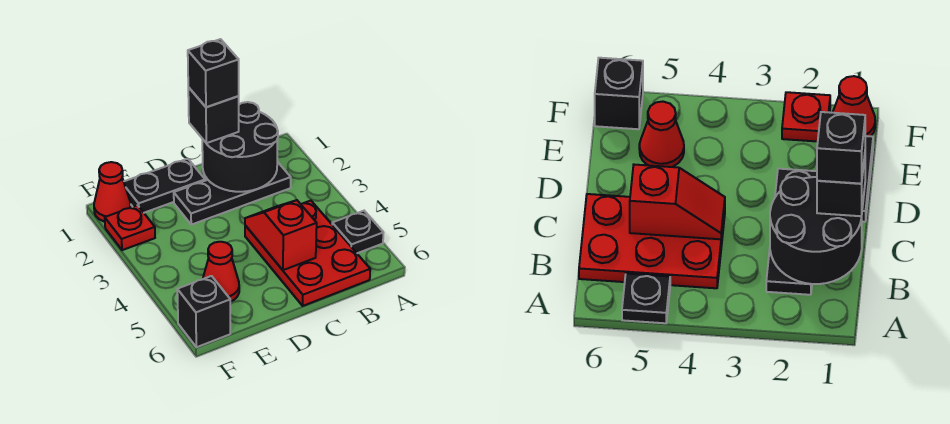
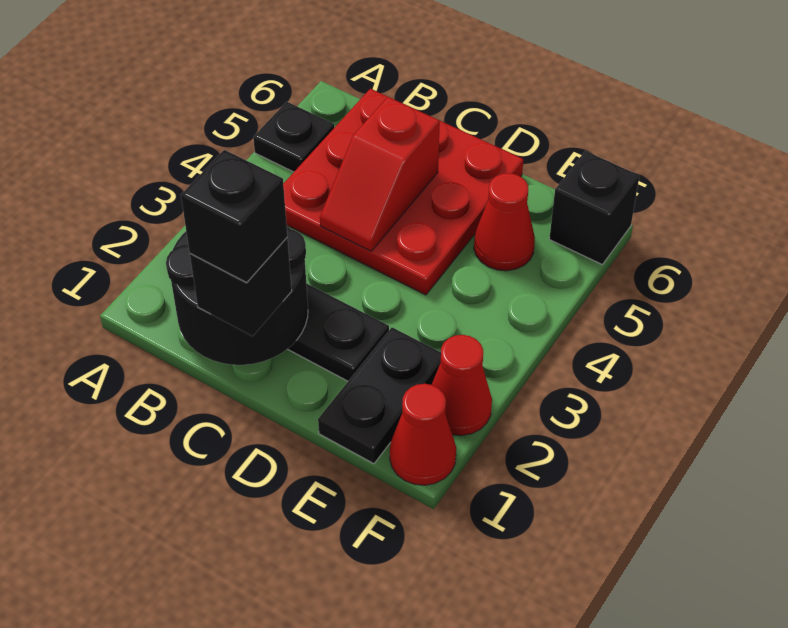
red plate B4:C6 level 1 -> red plate B4:D6 level 1
black plate D1:E1 level 1 -> black plate E1:E2 level 1
red plate F2 level 1 -> red cone F2 level 1

